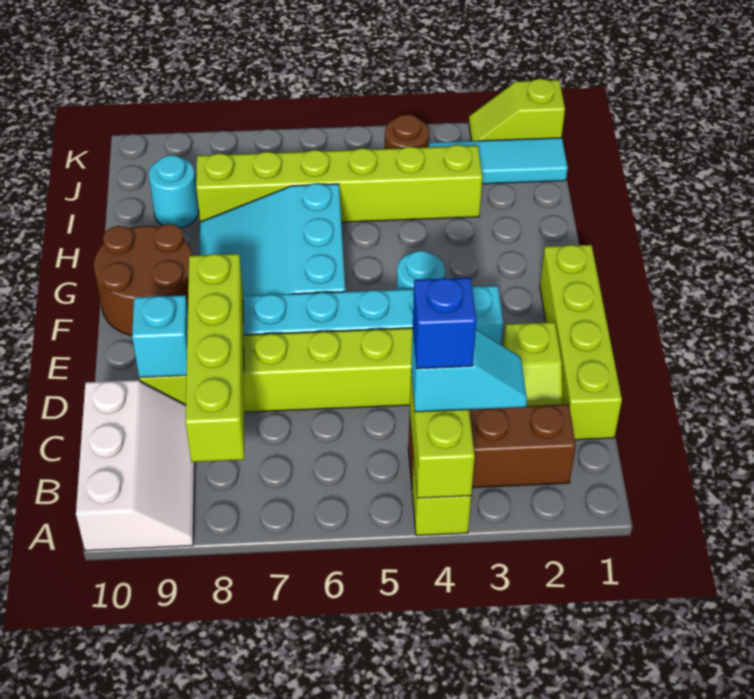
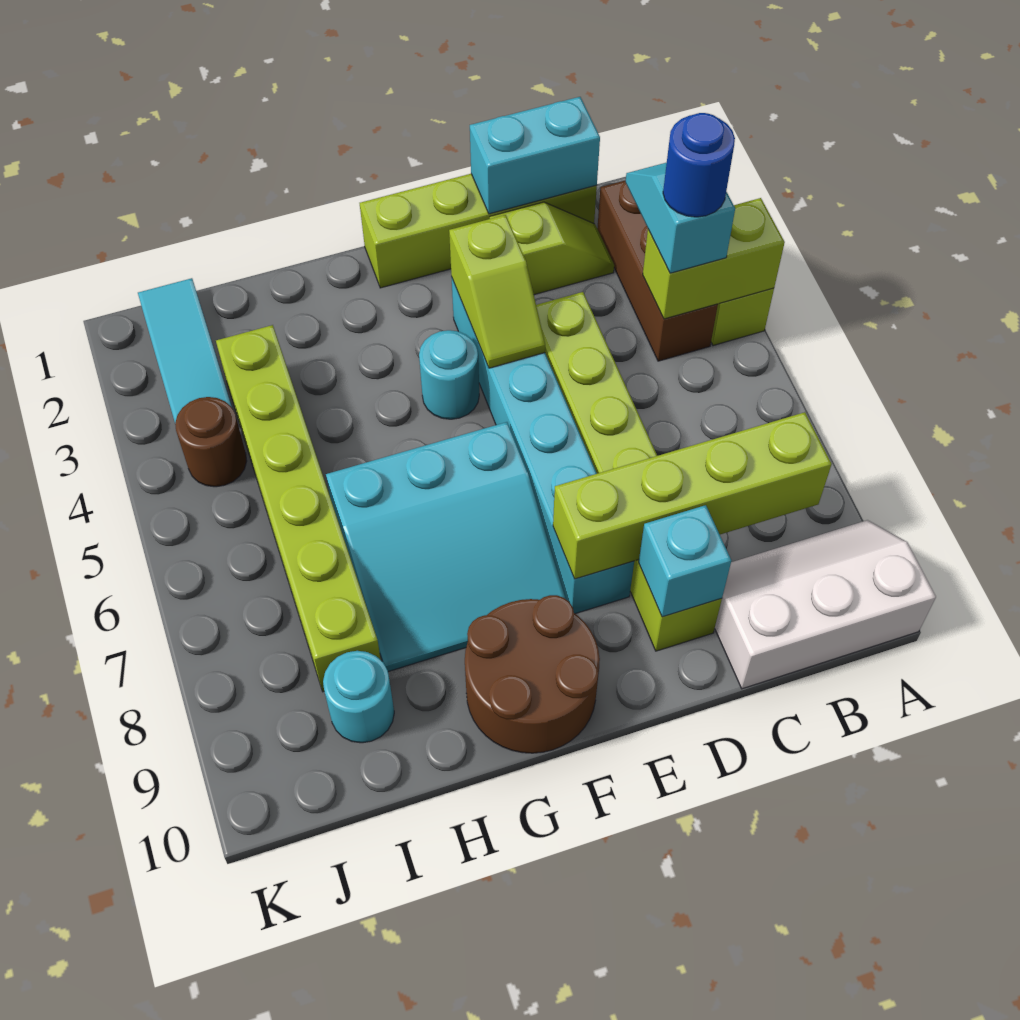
blue brick B4 level 4 -> blue round brick B4 level 4
none -> cyan brick C1:D1 level 2
lime slope K1:K2 level 1 top 1 -> lime slope E3:E4 level 2 top 3

